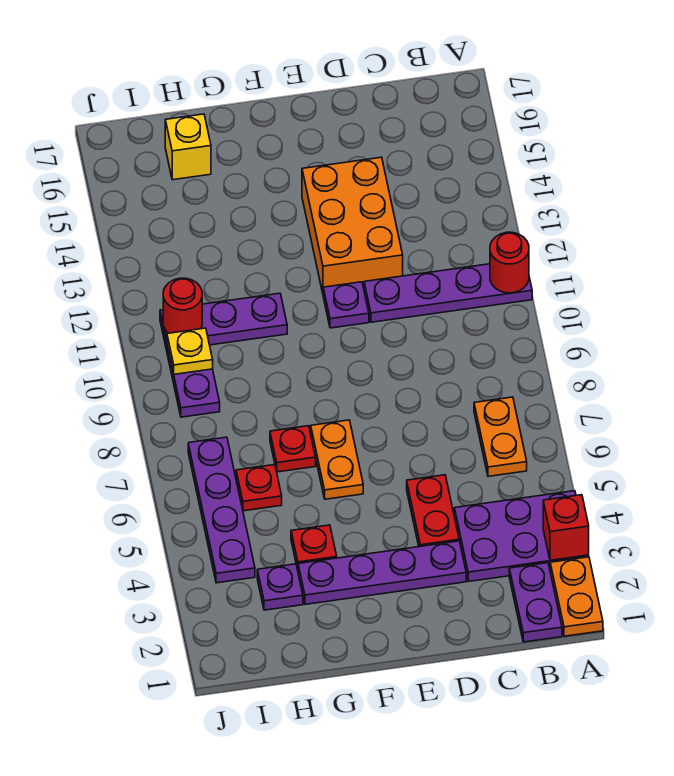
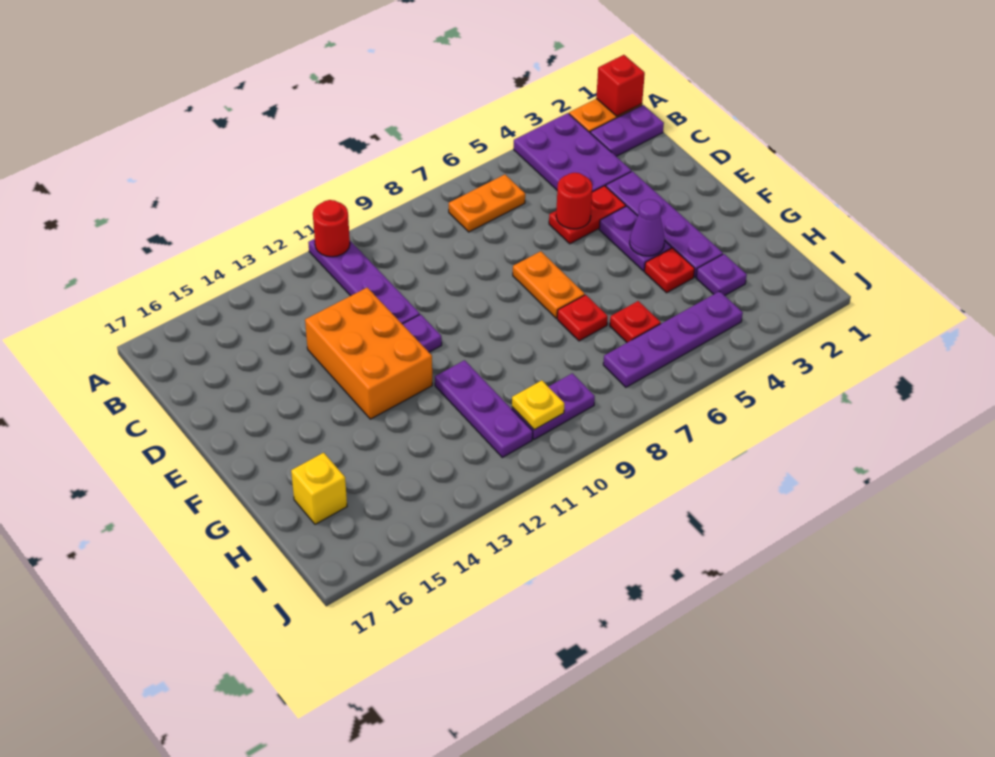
red brick A3 level 2 -> red brick A1 level 2
orange brick D12:E14 level 1 -> orange brick D12:F13 level 1
none -> purple plate E4:F4 level 1
none -> purple cone F4 level 2
orange plate F6:F7 level 1 -> orange plate E7:F7 level 1
red round brick I11 level 2 -> red round brick D5 level 2

